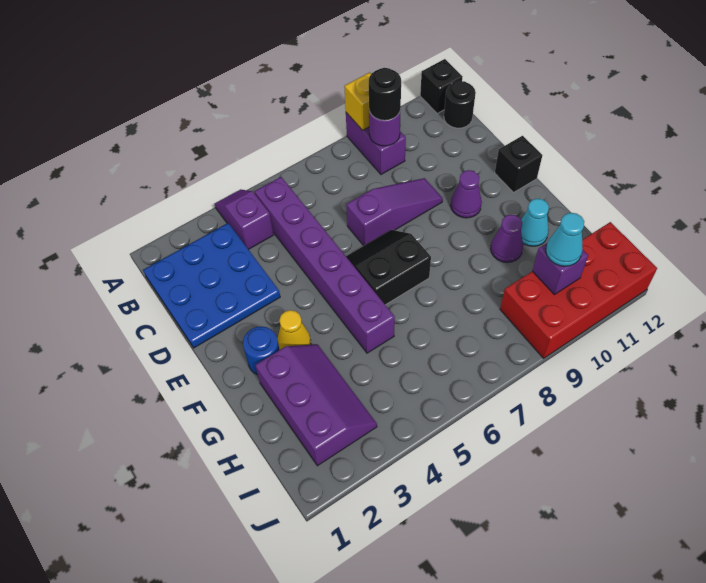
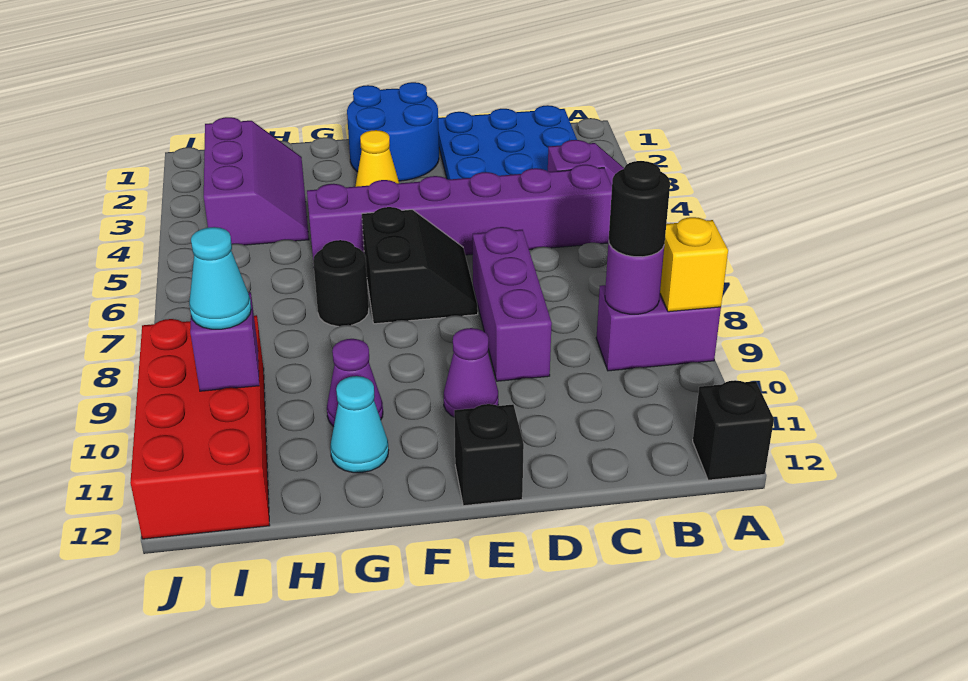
black round brick B12 level 1 -> black round brick G7 level 1
purple slope D7:D9 level 1 top 7 -> purple brick D7:D9 level 1
blue round brick F2 level 1 -> blue round brick E1:F2 level 1
purple slope G2:I3 level 1 top 2 -> purple slope H2:I4 level 1 top I

